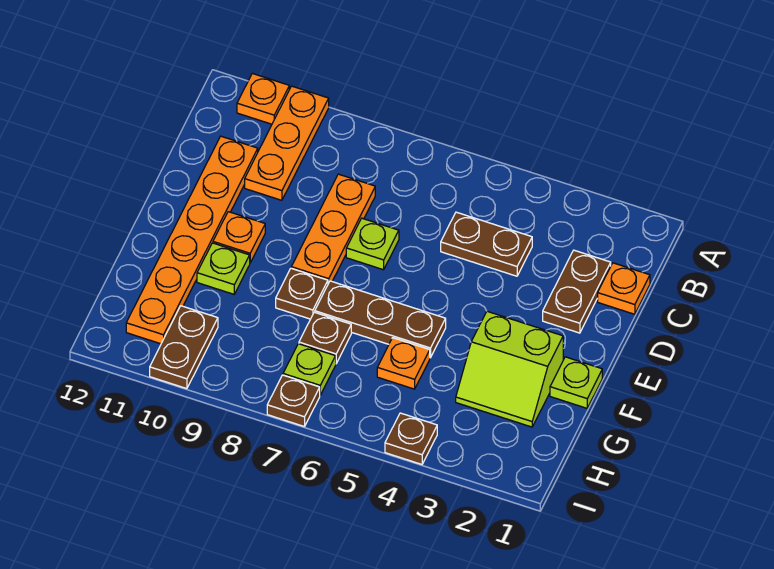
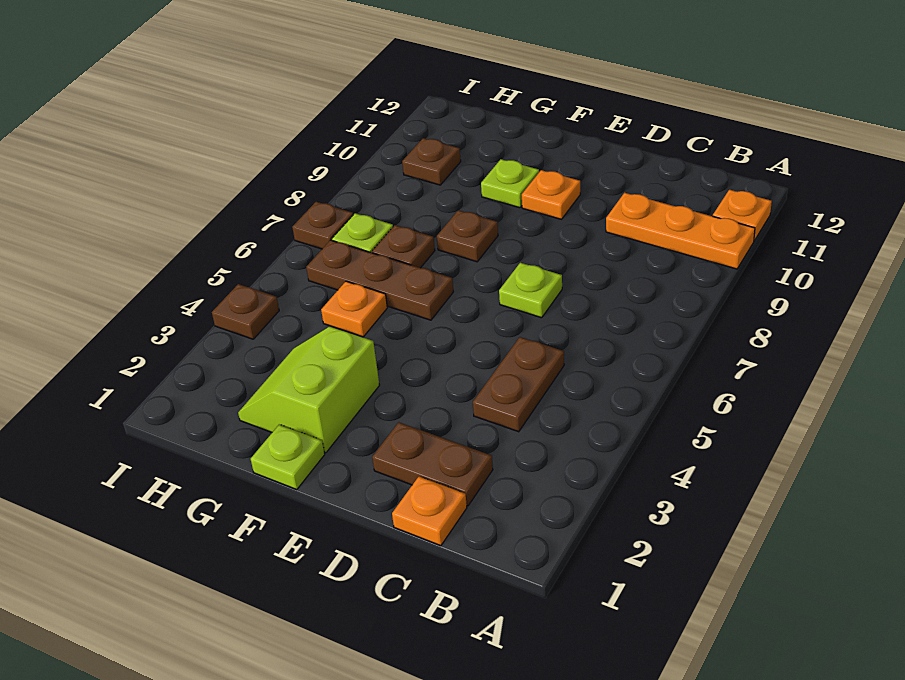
orange plate C8:E8 level 1 -> none
orange plate C11:H11 level 1 -> none
brown plate F5:F7 level 1 -> brown plate F6:H6 level 1
brown plate H10:I10 level 1 -> brown plate H10 level 1

